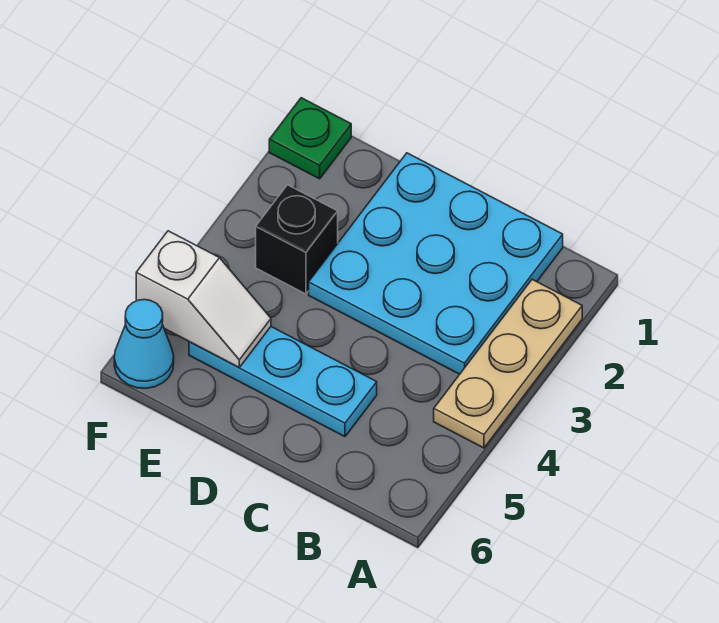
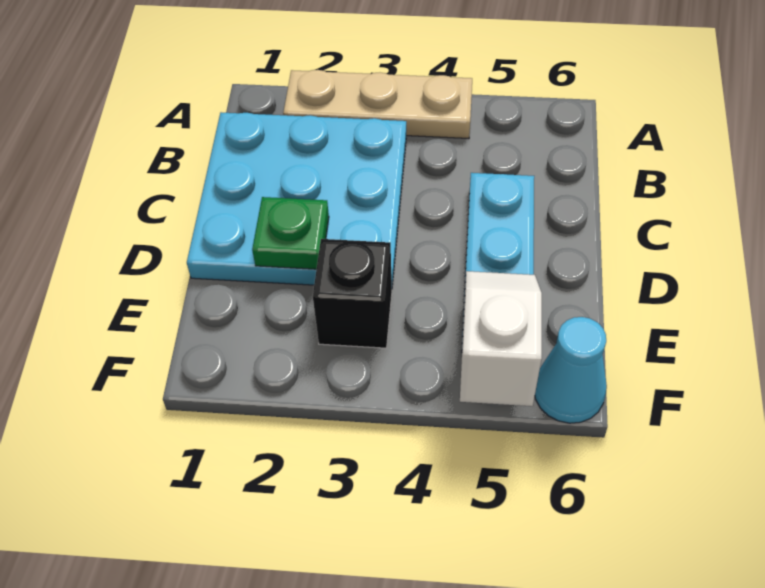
green plate F1 level 1 -> green plate D2 level 2

